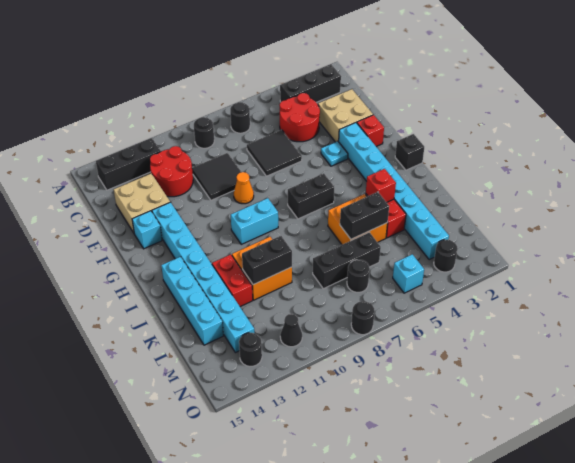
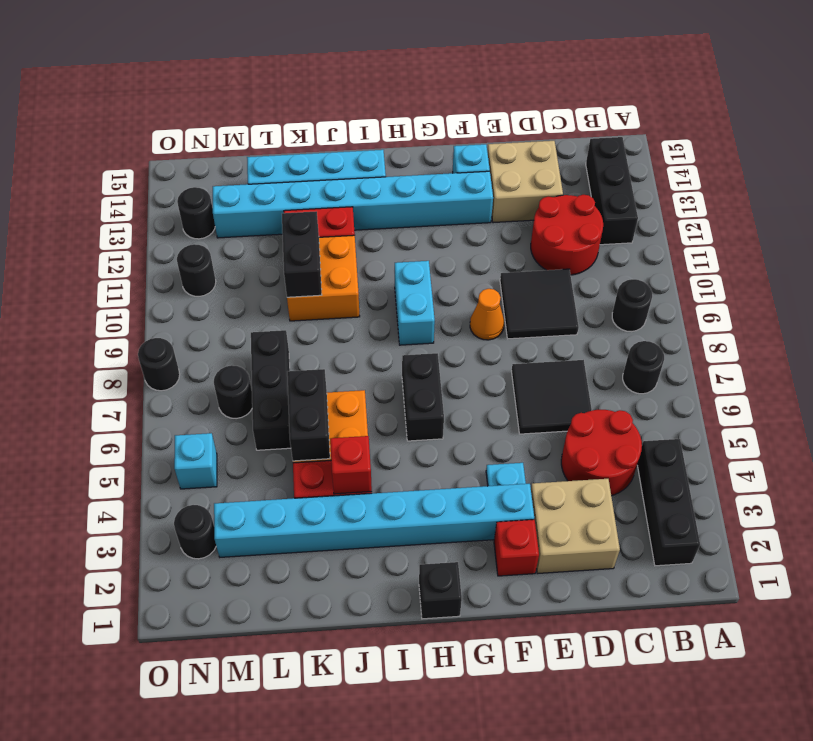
black cone N11 level 1 -> black round brick N11 level 1

